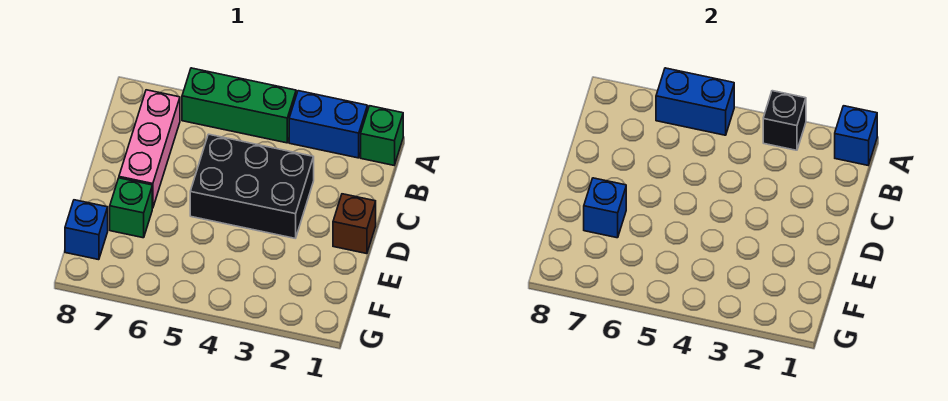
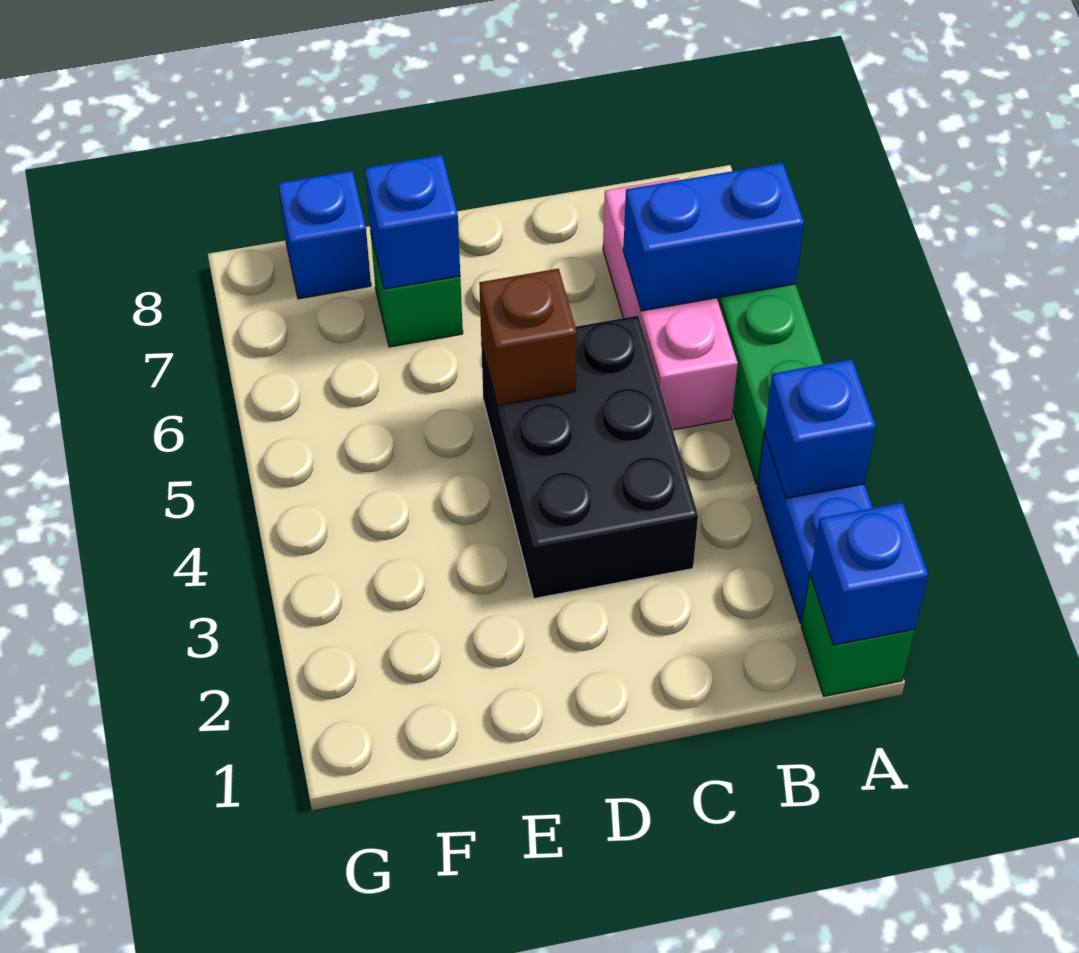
black brick A3 level 2 -> blue brick A3 level 2
blue brick A5:A6 level 2 -> blue brick A6:B6 level 2
pink brick B7:D7 level 1 -> pink brick B5:B7 level 1
brown brick D1 level 1 -> brown brick D5 level 2

